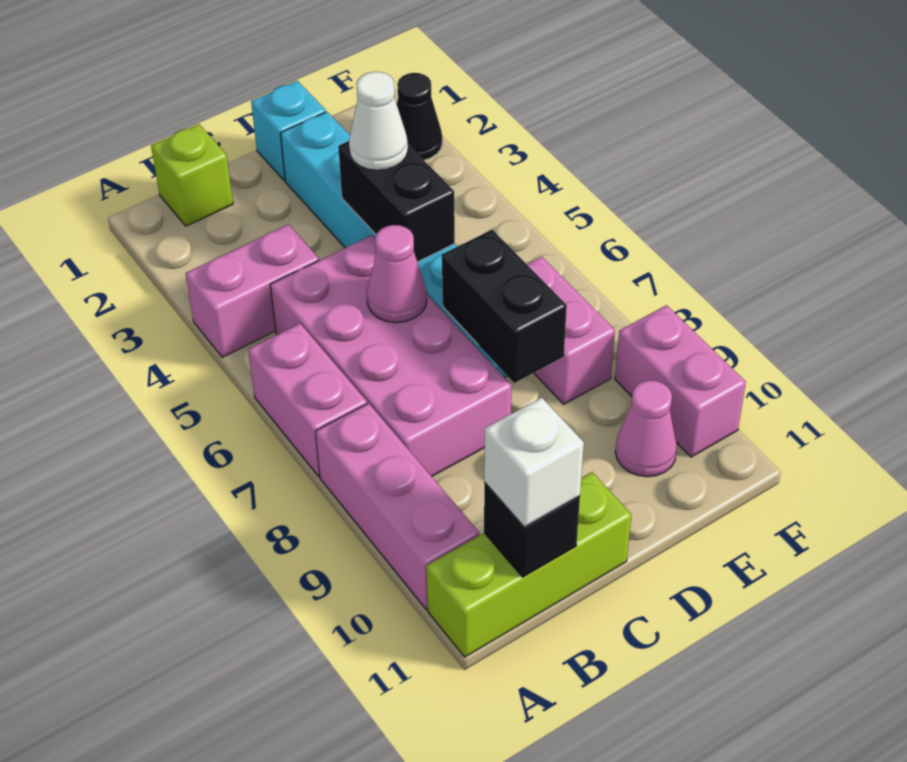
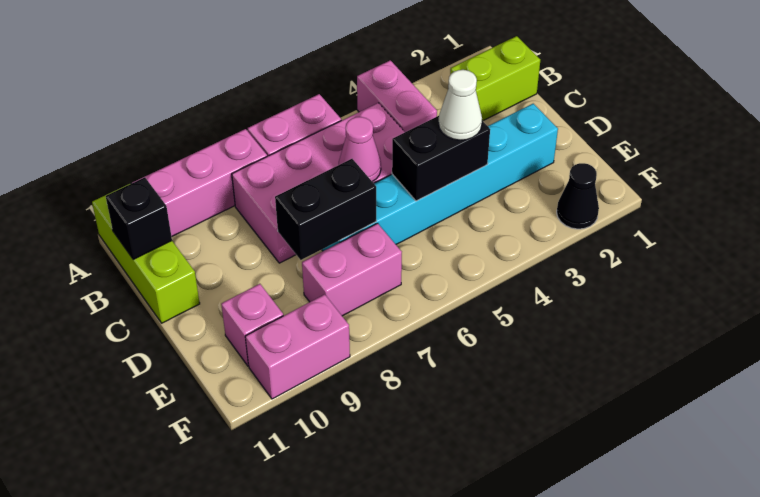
lime brick B1 level 1 -> lime brick B1:B2 level 1
white brick B11 level 3 -> none
cyan brick D1 level 1 -> none
pink cone E10 level 1 -> pink brick E10 level 1

